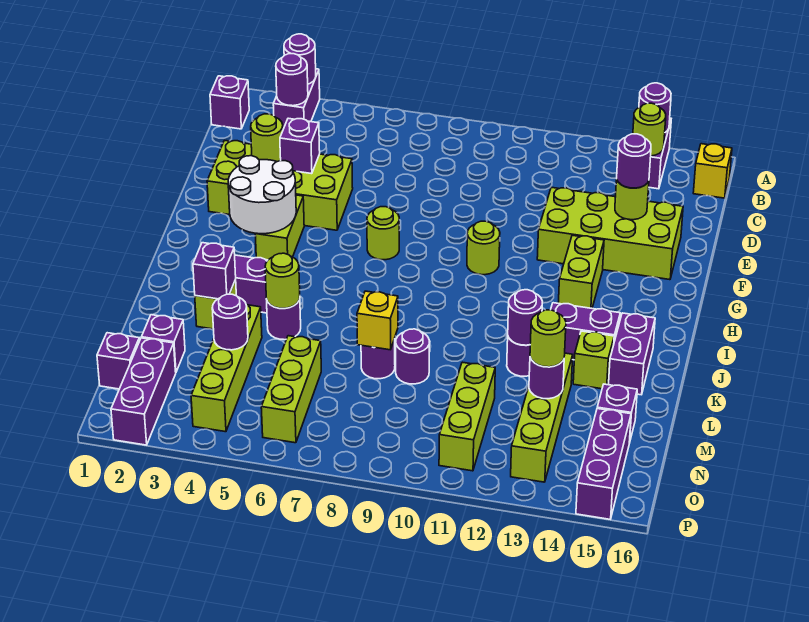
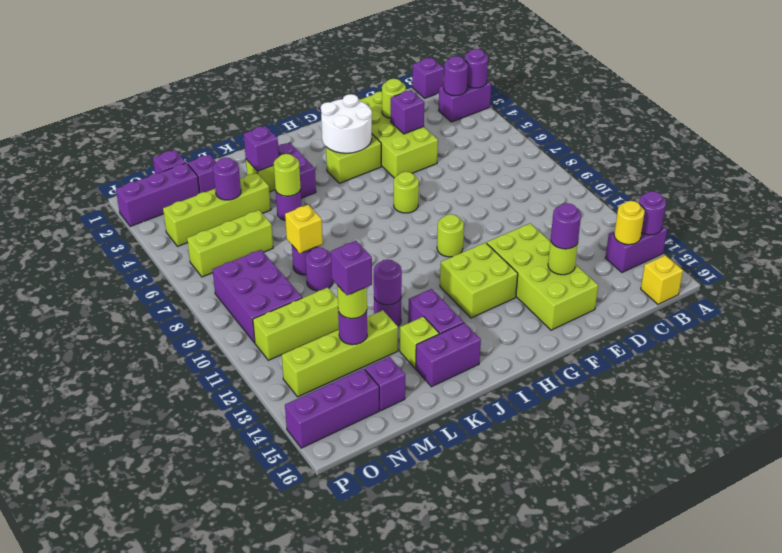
lime round brick B14 level 2 -> yellow round brick B14 level 2
lime brick G13:H13 level 1 -> lime brick G12:H13 level 1
none -> purple brick M13 level 4
none -> purple brick N8:O10 level 1

